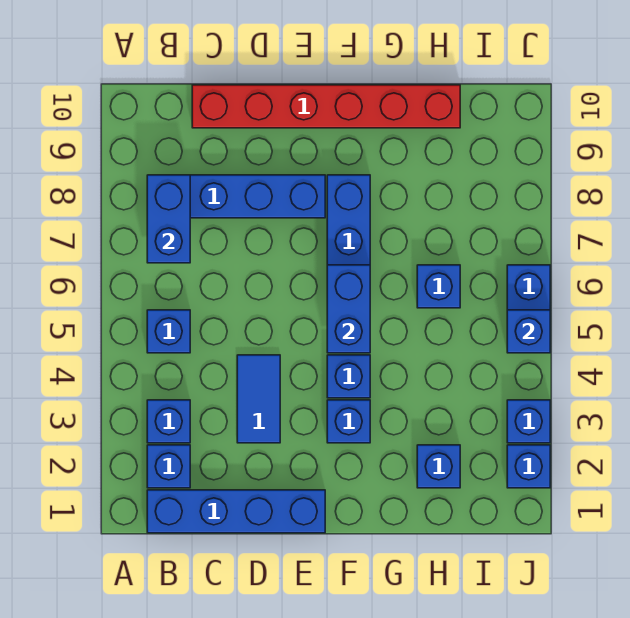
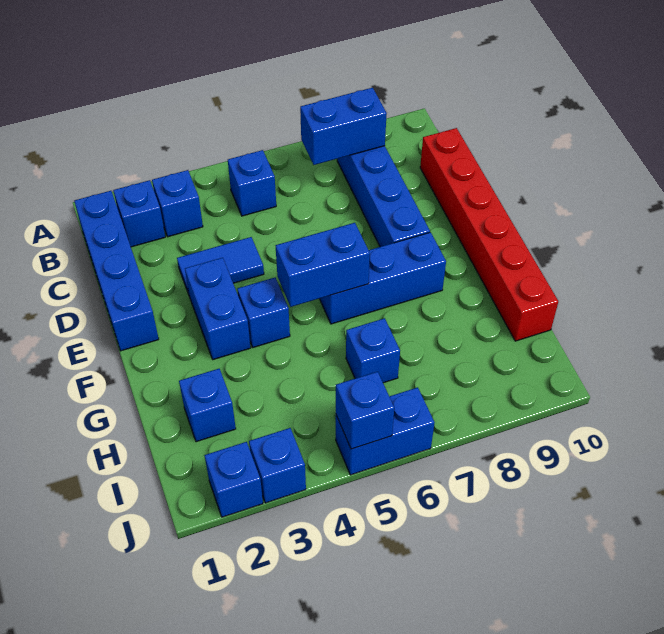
blue brick F3 level 1 -> blue brick E3:F3 level 1

